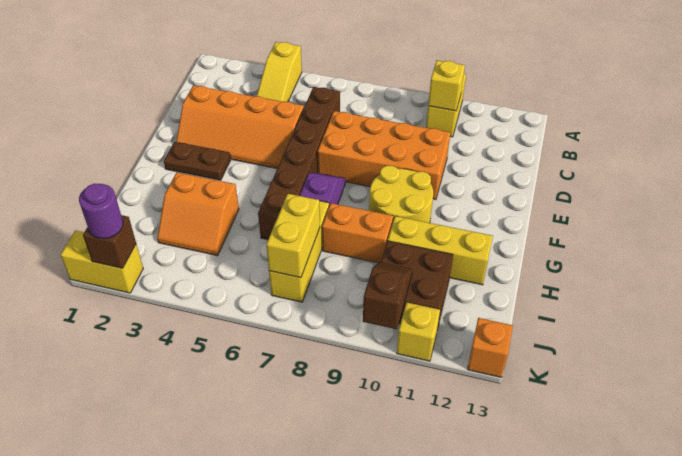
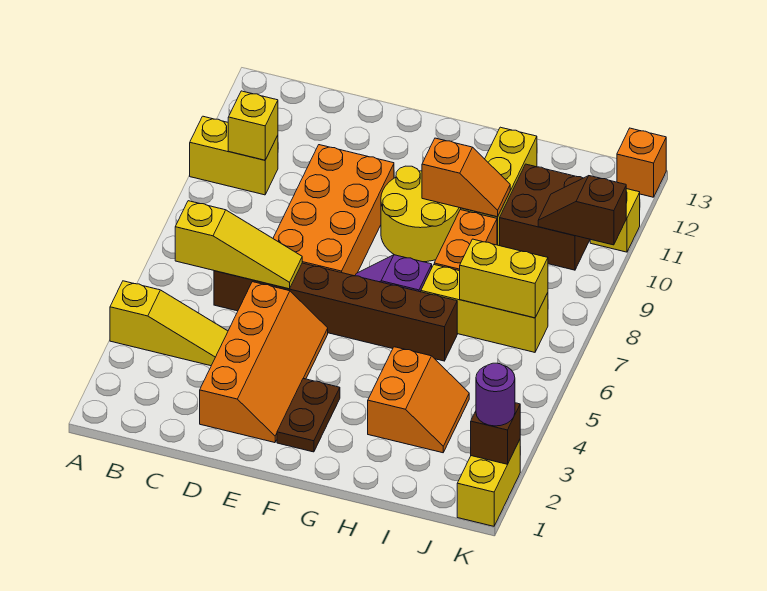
none -> yellow slope B6:D6 level 2 top B
none -> orange slope G10:H10 level 2 top G

